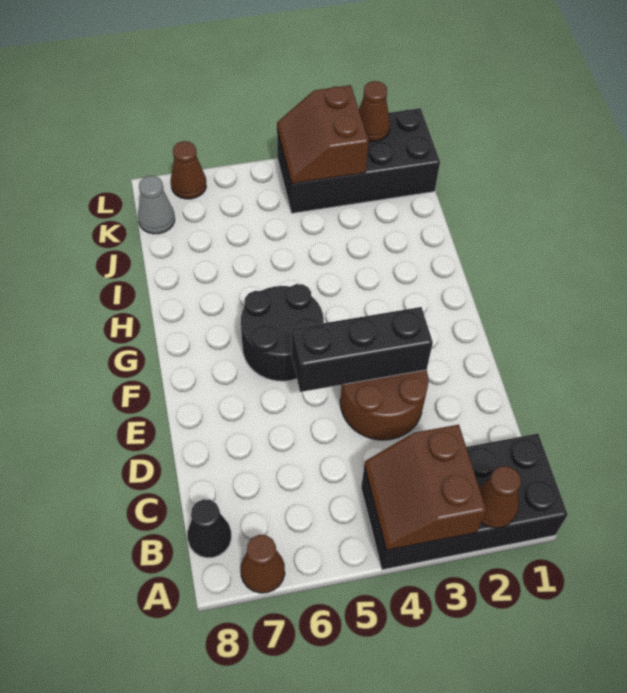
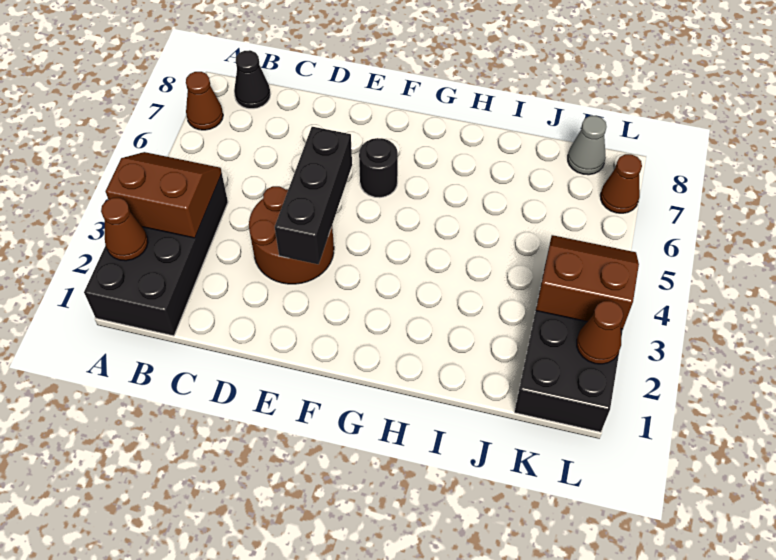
black round brick F5:G6 level 1 -> black round brick F6 level 1

